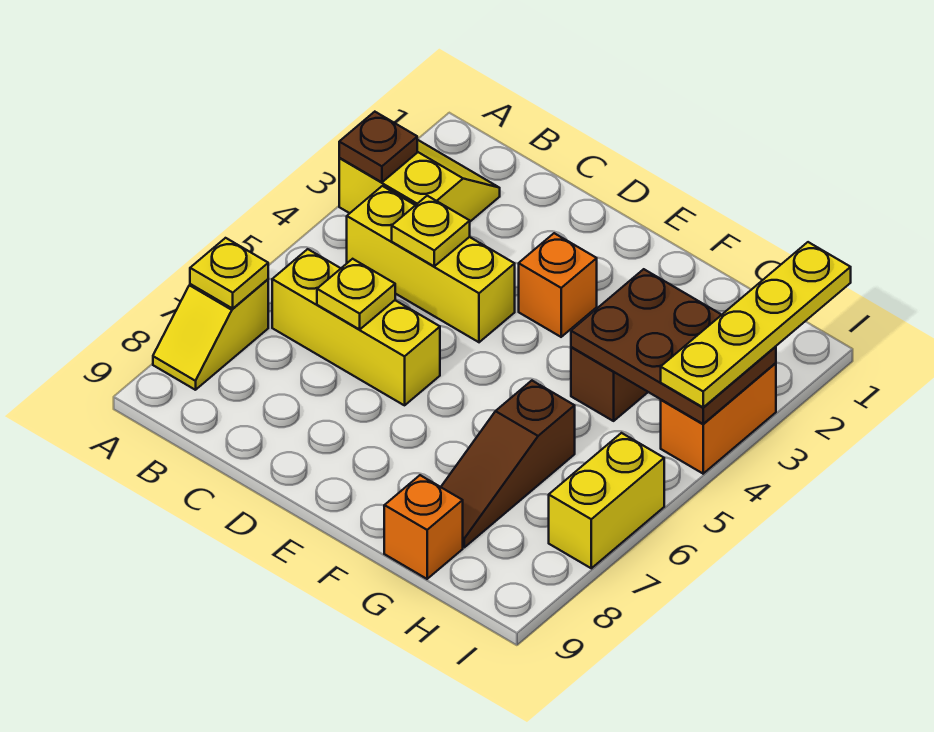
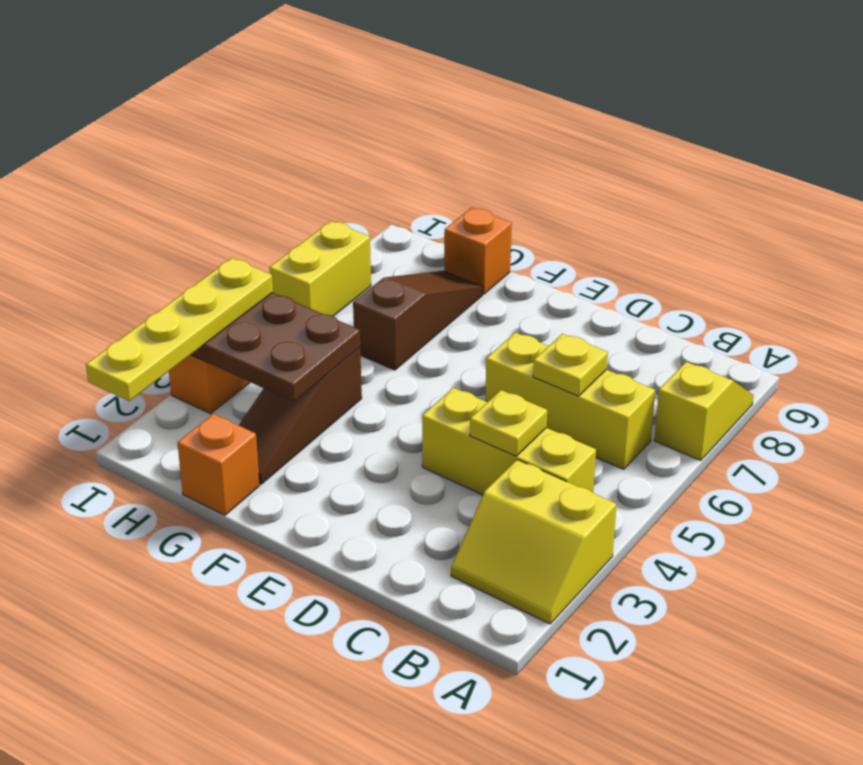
brown plate A3 level 2 -> none
yellow plate A7 level 2 -> none
orange brick E3 level 1 -> orange brick G1 level 1

